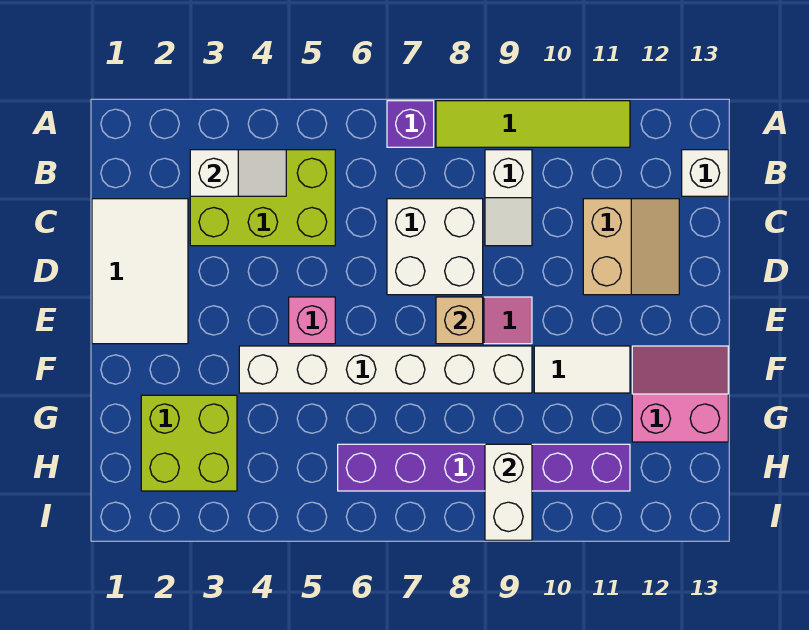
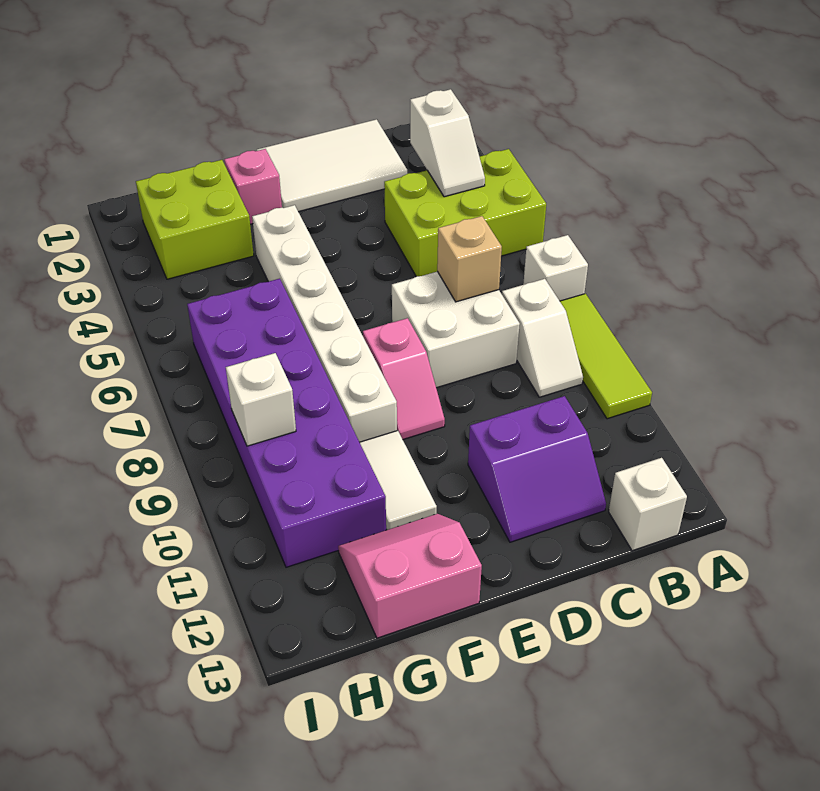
purple brick A7 level 1 -> white brick A7 level 1
lime tile A8:A11 level 1 -> lime tile A8:A10 level 1
lime brick B3:C5 level 1 -> lime brick A4:C5 level 1
white slope B9:C9 level 1 top B -> white slope B8:B9 level 1 top 8
tan slope C11:D12 level 1 top 11 -> purple slope C11:D12 level 1 top 11
pink brick E5 level 1 -> pink brick F2 level 1
tan brick E8 level 2 -> tan brick C7 level 2
pink slope F12:G13 level 1 top G -> pink slope F12:G13 level 1 top 13
purple brick H6:H11 level 1 -> purple brick G6:H11 level 1
white brick H9:I9 level 2 -> white brick H9 level 2

